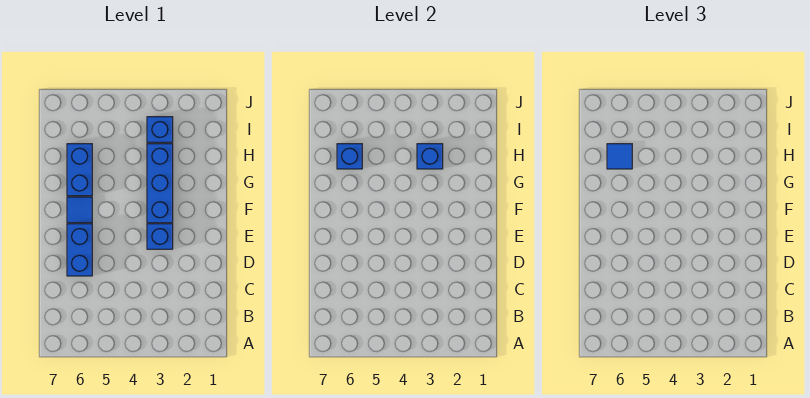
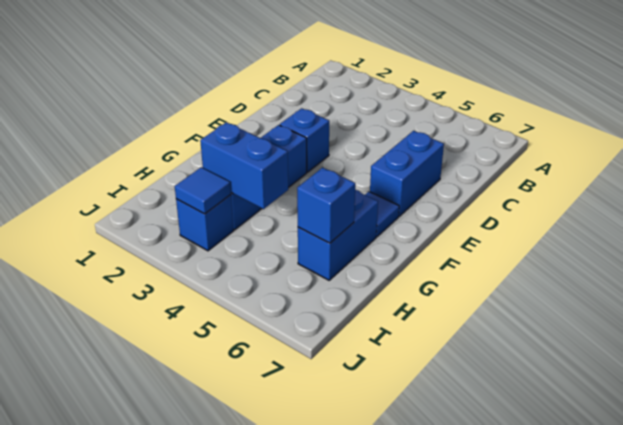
blue brick H3 level 2 -> blue brick H3:H4 level 2
blue tile H6 level 3 -> blue tile I3 level 2

